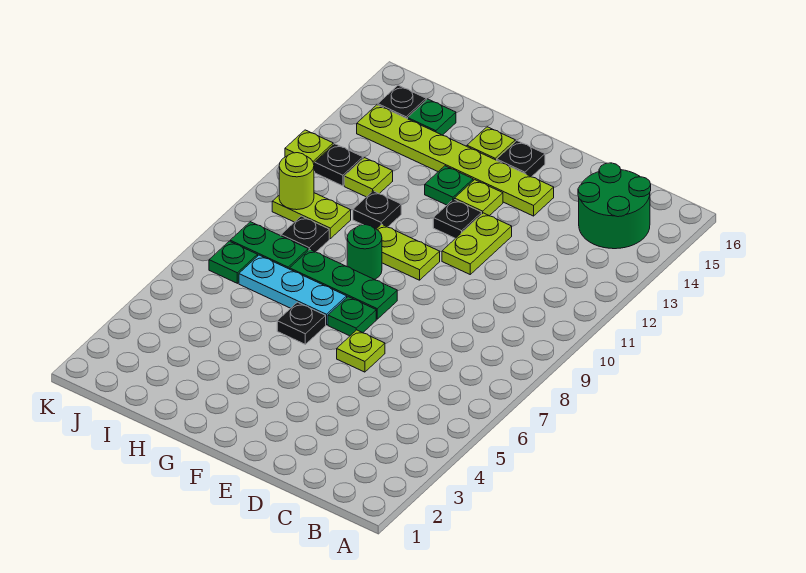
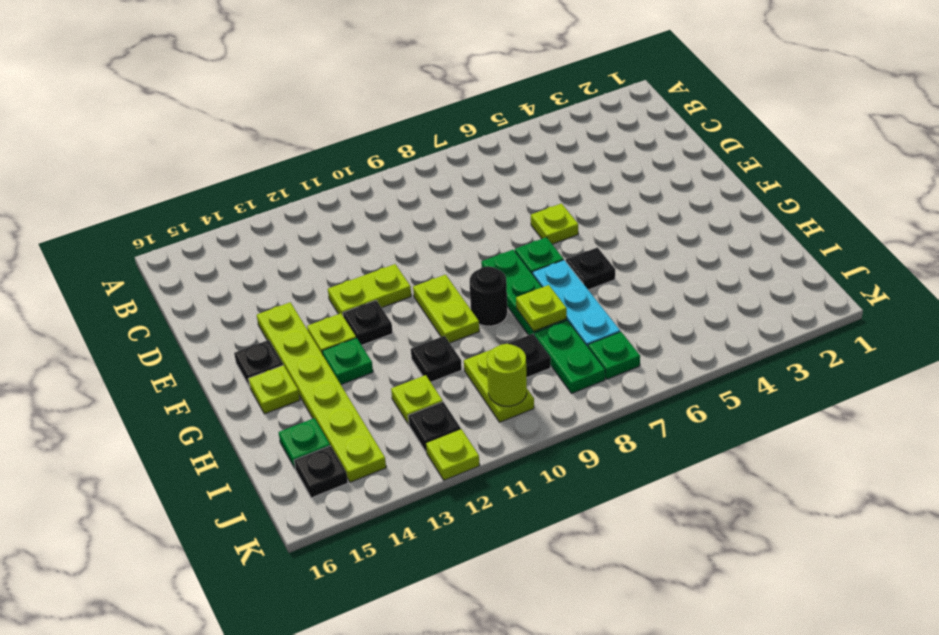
green round brick B14:C15 level 1 -> none
green round brick G9 level 1 -> black round brick G9 level 1
none -> lime plate H8 level 2

